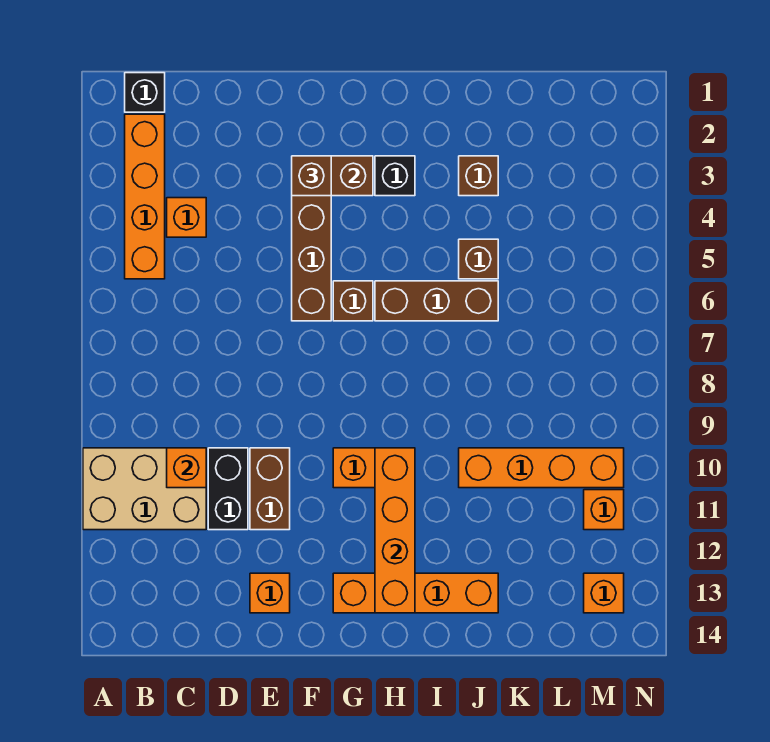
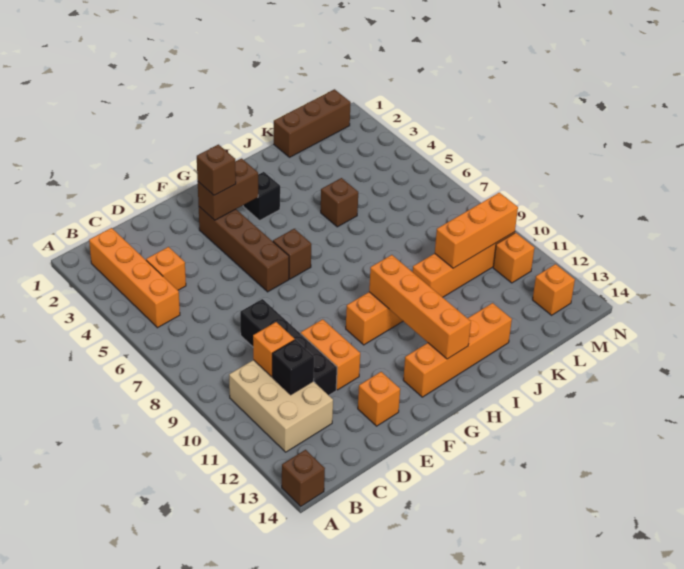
tan brick A10:C11 level 1 -> tan brick B10:C12 level 1
black brick B1 level 1 -> black brick C11 level 2
black brick D10:D11 level 1 -> black brick D8:D11 level 1
brown brick E10:E11 level 1 -> orange brick E10:E11 level 1
brown brick H6:J6 level 1 -> brown brick K1:M1 level 1
brown brick J3 level 1 -> brown brick A14 level 1
none -> orange brick K10:M10 level 2

